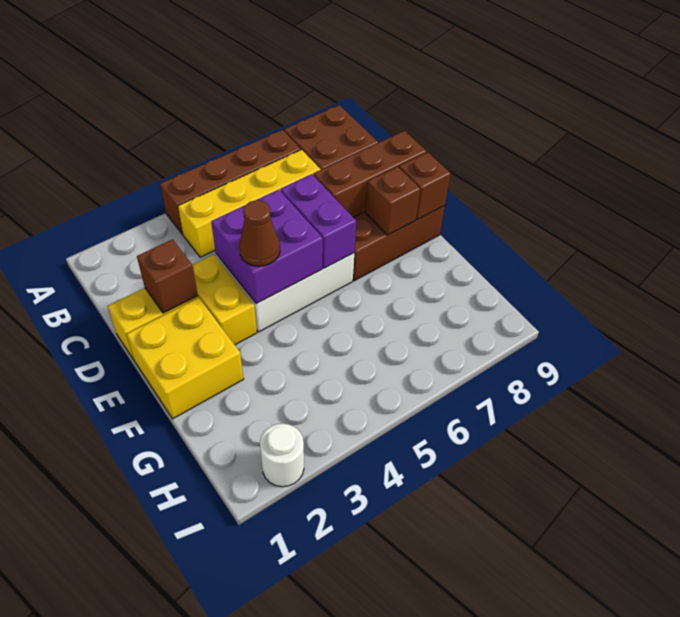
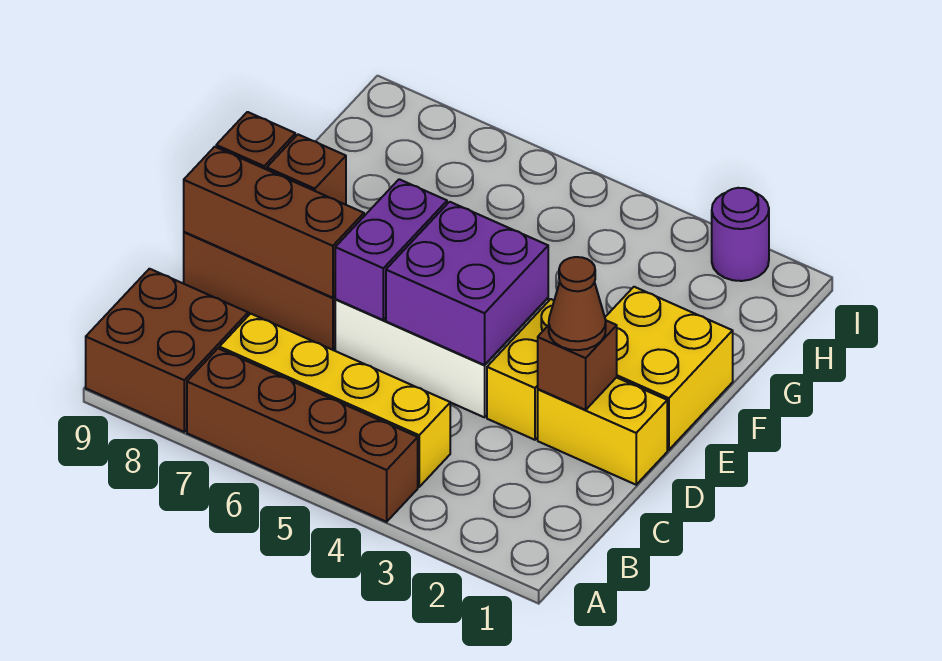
brown cone E4 level 3 -> brown cone D2 level 3
white round brick I2 level 1 -> purple round brick I2 level 1

